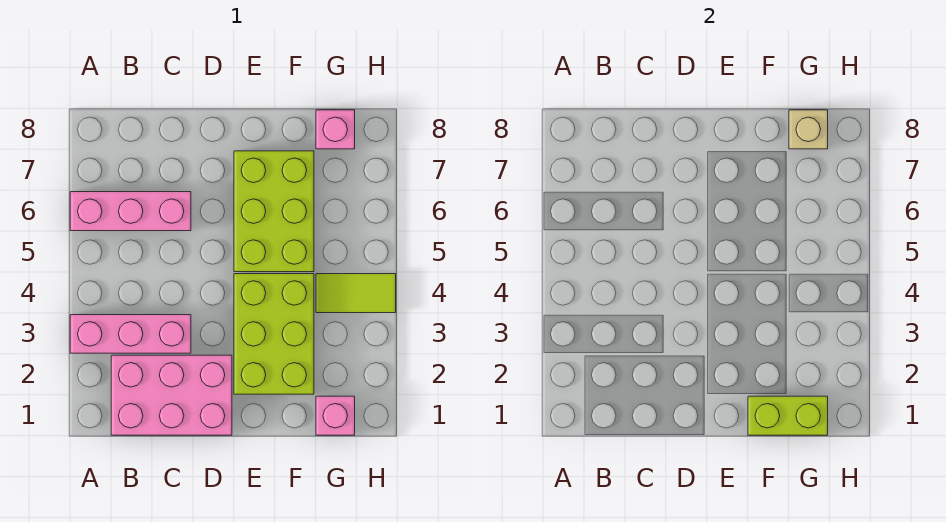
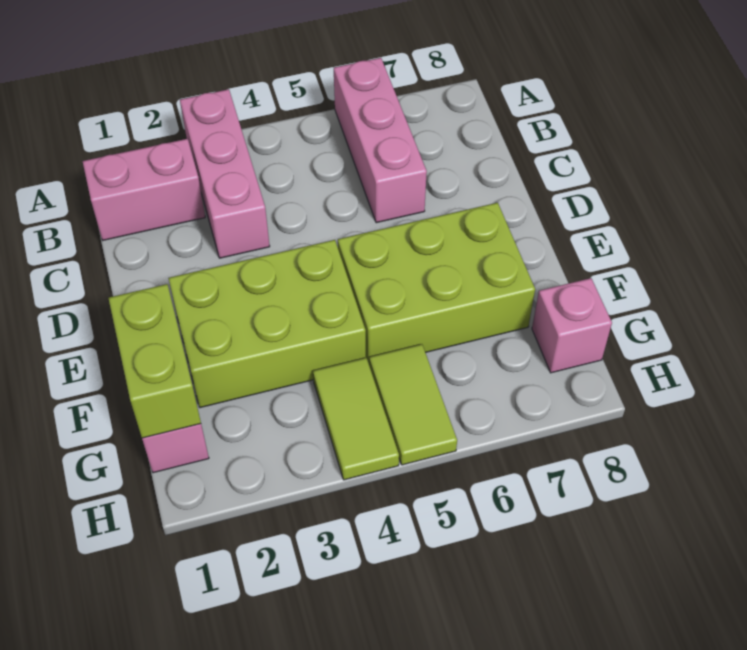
pink brick B1:D2 level 1 -> pink brick B1:B2 level 1
none -> lime tile G5:H5 level 1
tan brick G8 level 2 -> none

